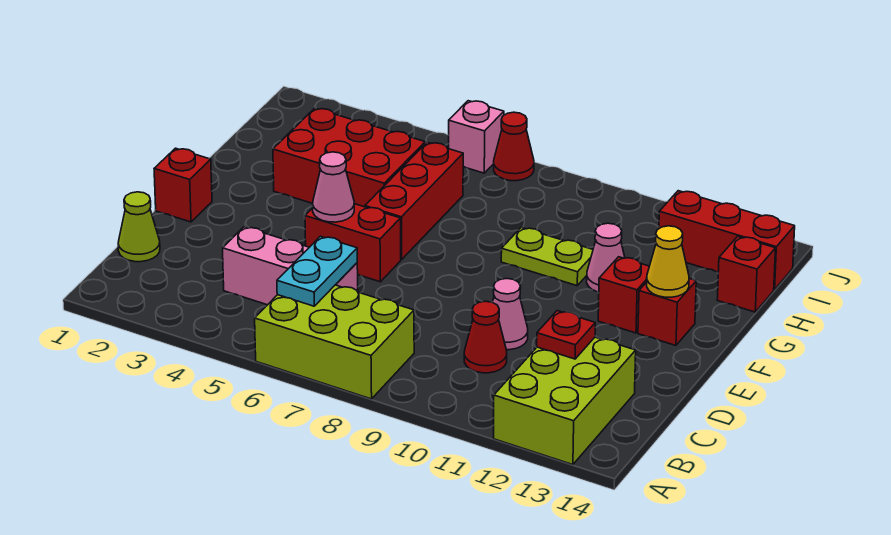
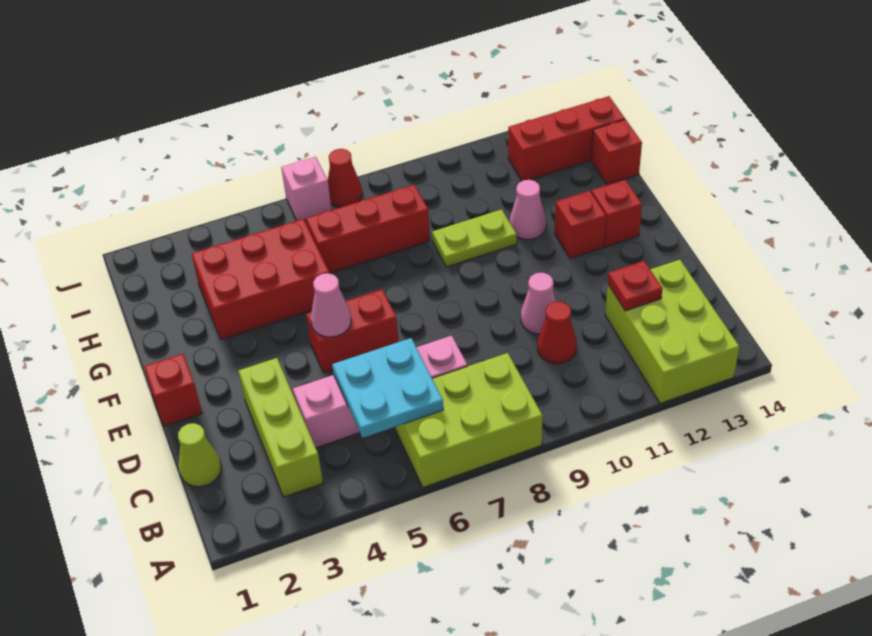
none -> lime brick B3:D3 level 1
cyan plate B6:C6 level 2 -> cyan plate B5:C6 level 2
pink brick C4:C6 level 1 -> pink brick C4:C7 level 1
red brick F6:H6 level 1 -> red brick H6:H8 level 1
yellow cone F13 level 2 -> none

